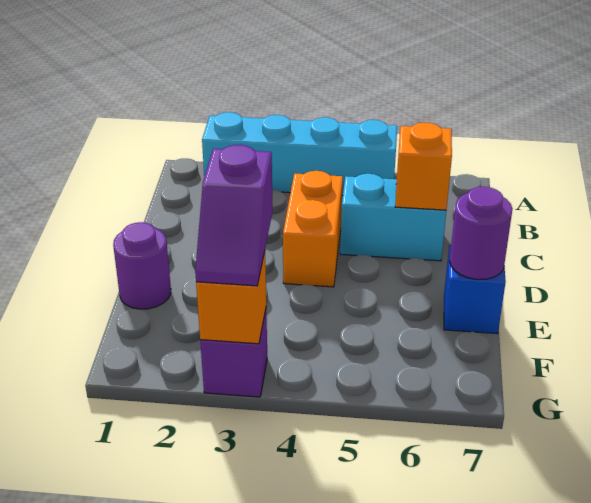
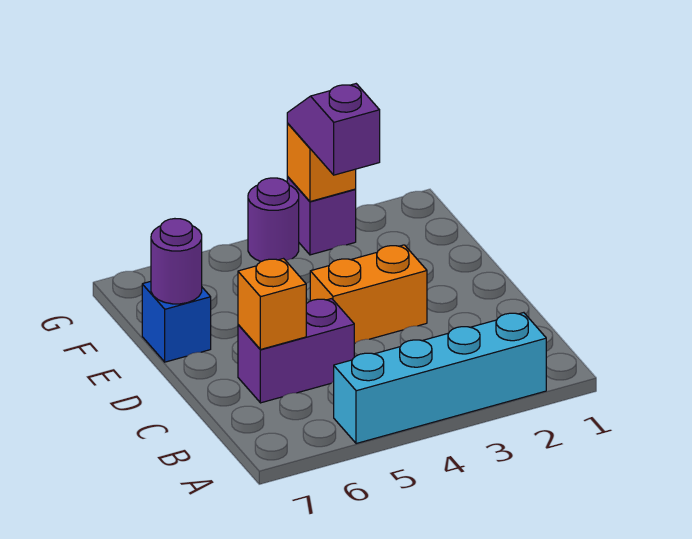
orange brick C4:D4 level 1 -> orange brick D3:D4 level 1
cyan brick C5:C6 level 1 -> purple brick C5:C6 level 1
purple round brick E1 level 1 -> purple round brick G4 level 1

